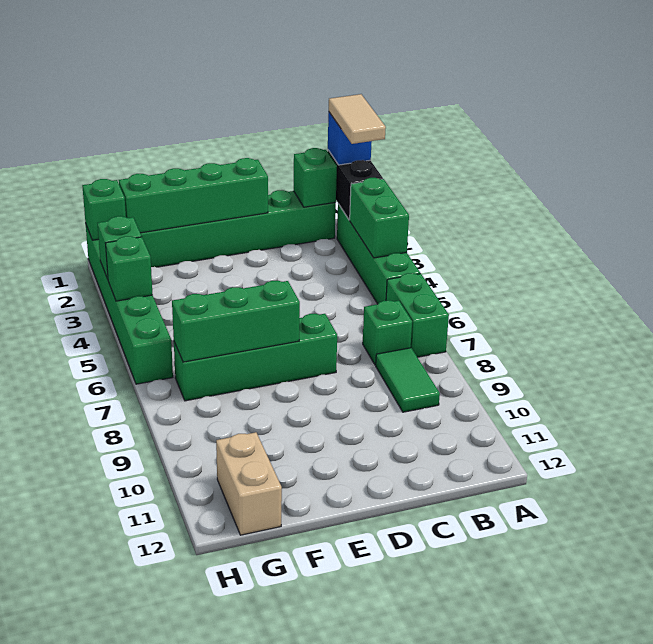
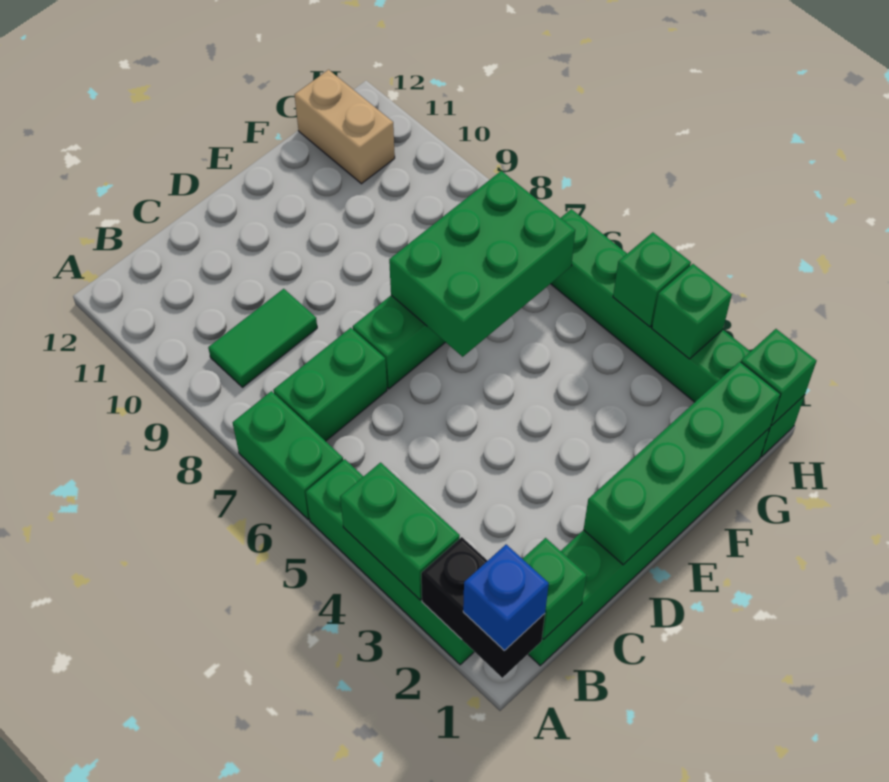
tan tile A1:A2 level 4 -> none
green brick B7 level 1 -> green brick B7:C7 level 1
green tile B8:B9 level 1 -> green tile B9:C9 level 1
green brick E7:G7 level 2 -> green brick E6:G7 level 2

